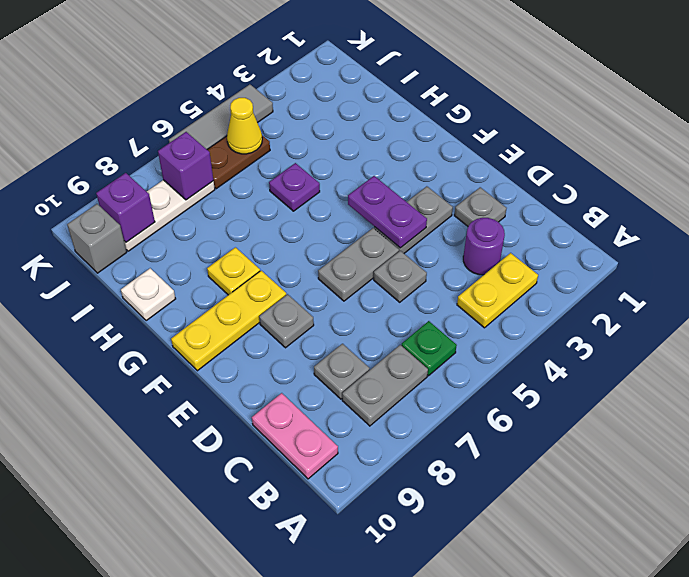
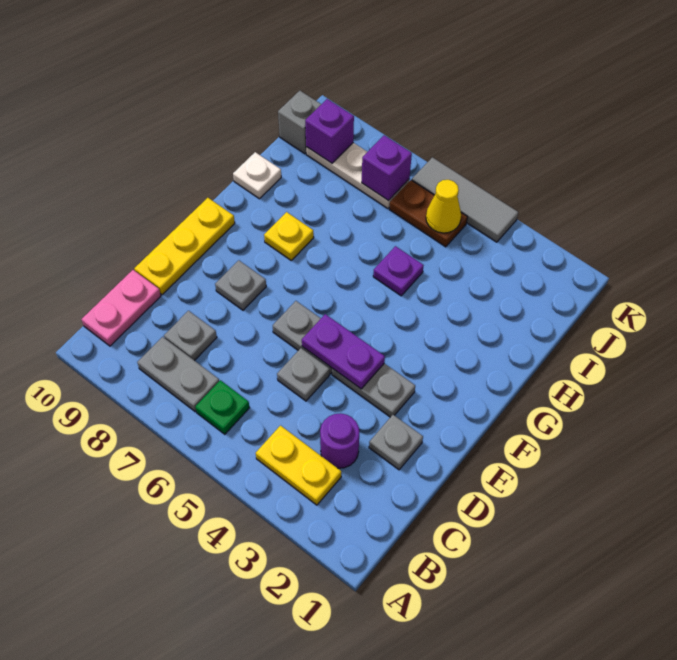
purple plate E4:F4 level 2 -> purple plate E4:E5 level 2
yellow plate F8:F10 level 1 -> yellow plate D10:F10 level 1

